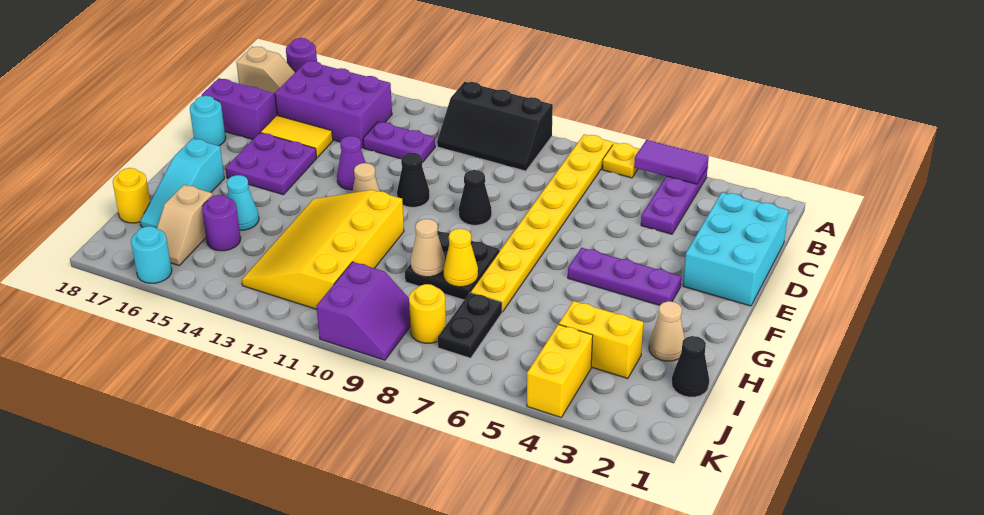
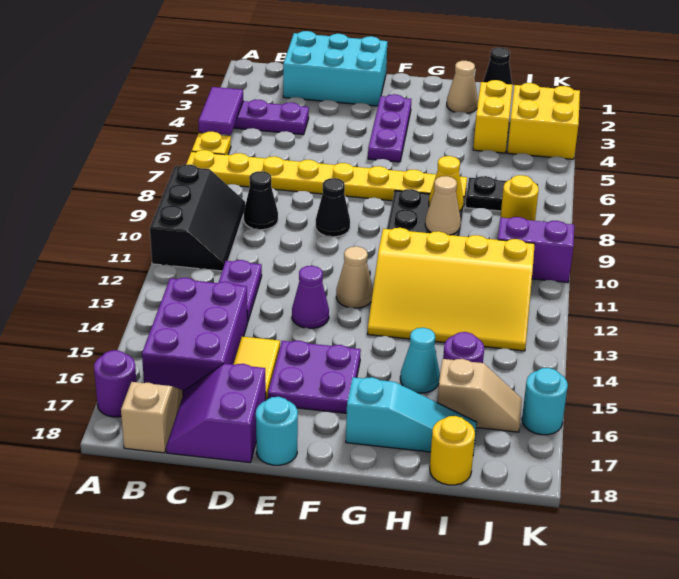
black cone E11 level 1 -> black cone C9 level 1
yellow brick J4:K4 level 1 -> yellow brick J3:K4 level 1

